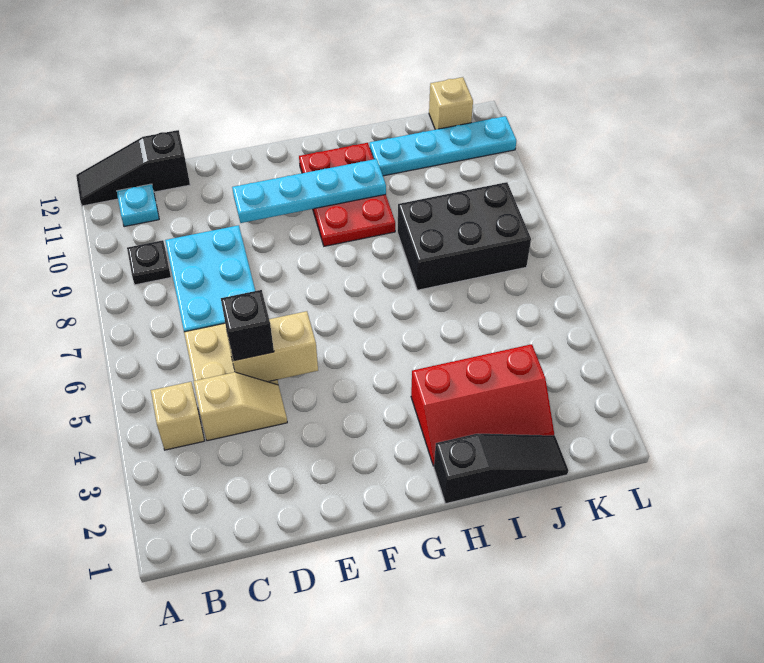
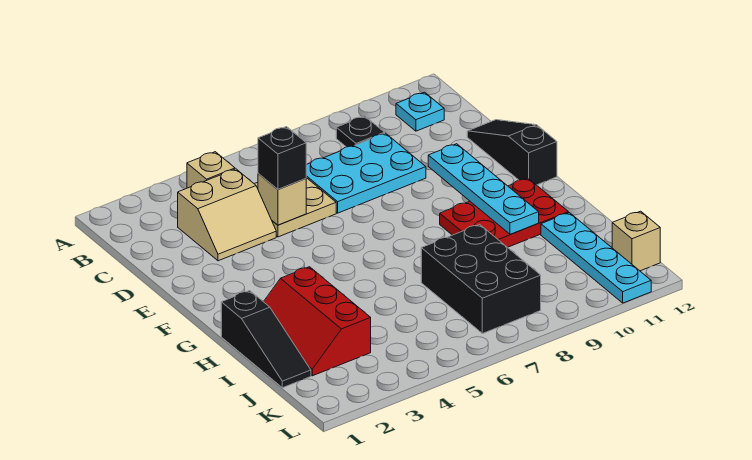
black slope A12:C12 level 1 top C -> black slope D12:F12 level 1 top F
tan slope C4:D4 level 1 top C -> tan slope C3:D4 level 1 top C
tan brick D5:E5 level 2 -> tan brick D5 level 2

